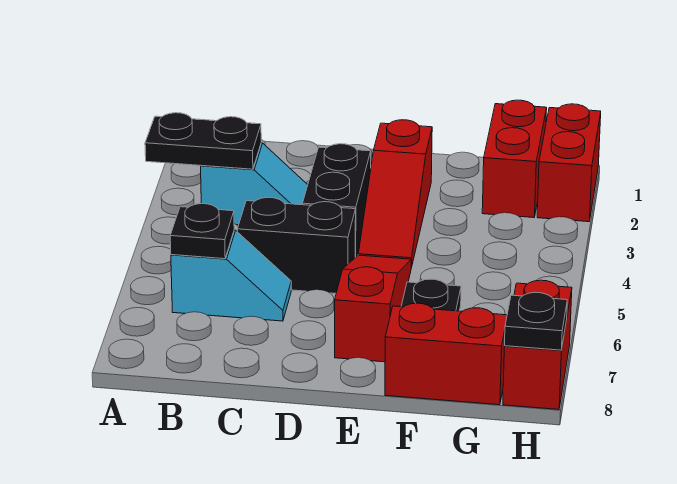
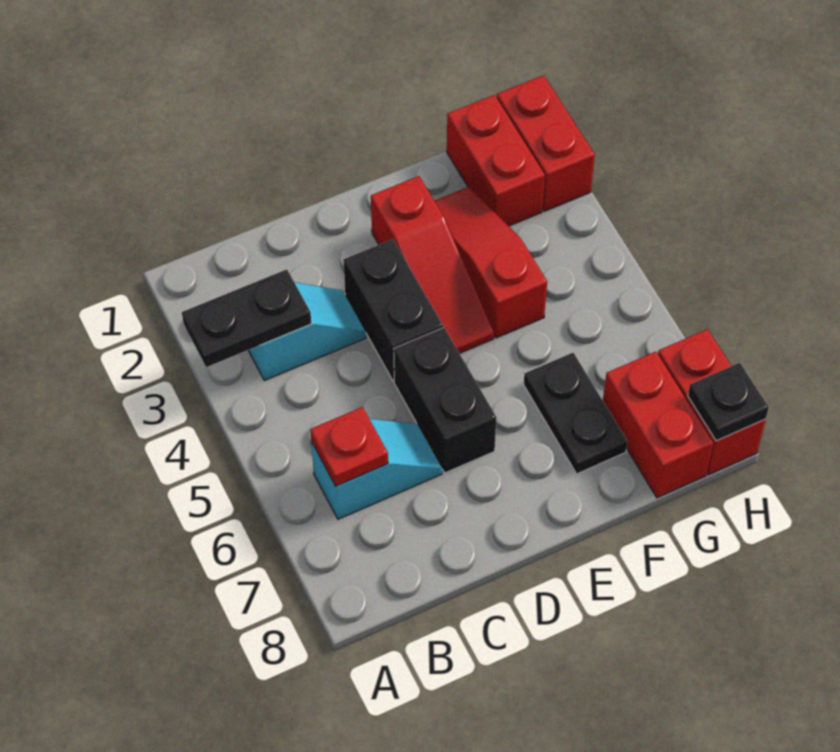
black plate B6 level 2 -> red plate B6 level 2
black brick C5:D5 level 1 -> black brick D5:D6 level 1
red slope E5:E7 level 1 top 7 -> red slope F2:F4 level 1 top 4
red brick F8:G8 level 1 -> red brick G7:G8 level 1

